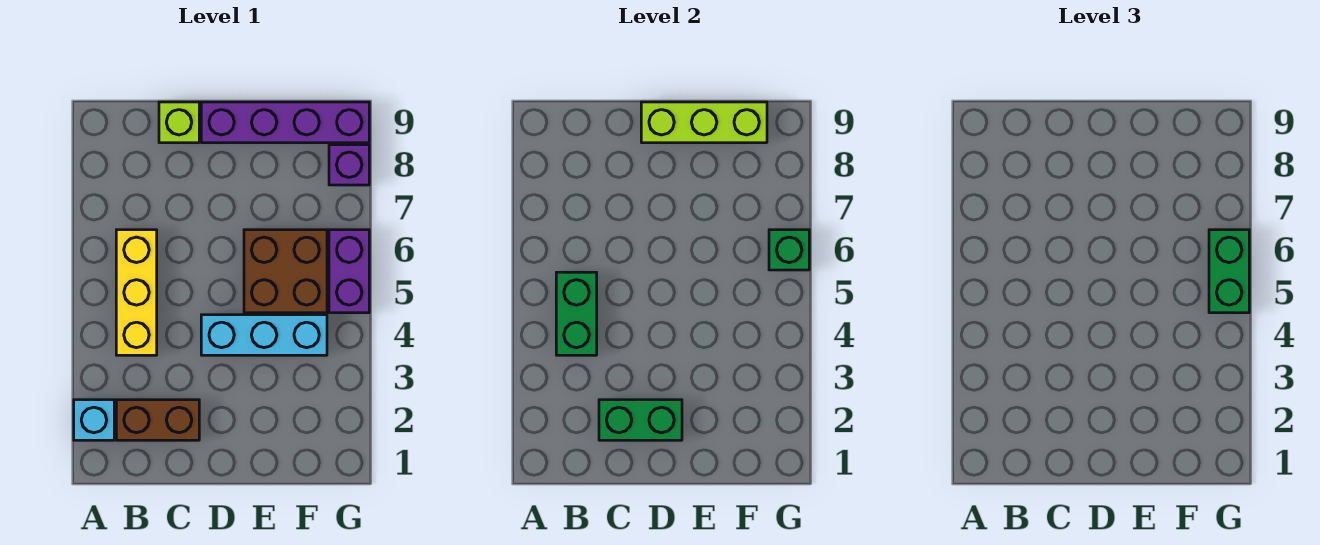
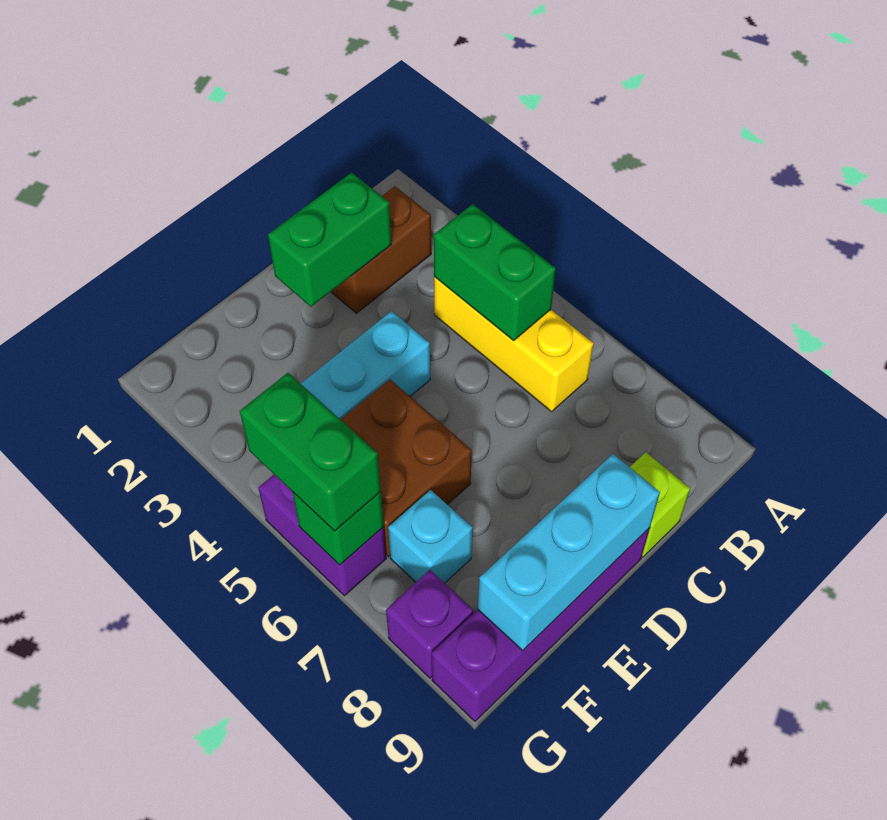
cyan brick A2 level 1 -> cyan brick F7 level 1
lime brick D9:F9 level 2 -> cyan brick D9:F9 level 2

